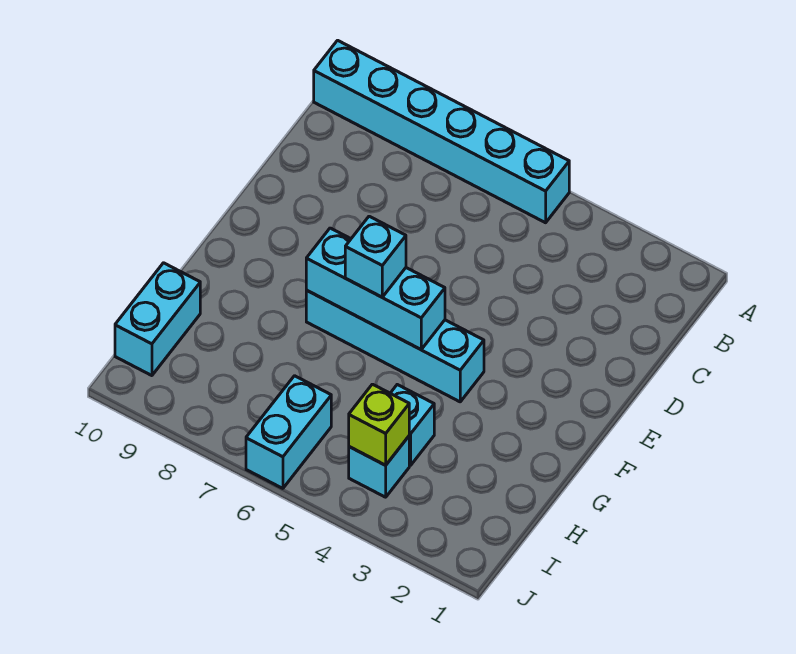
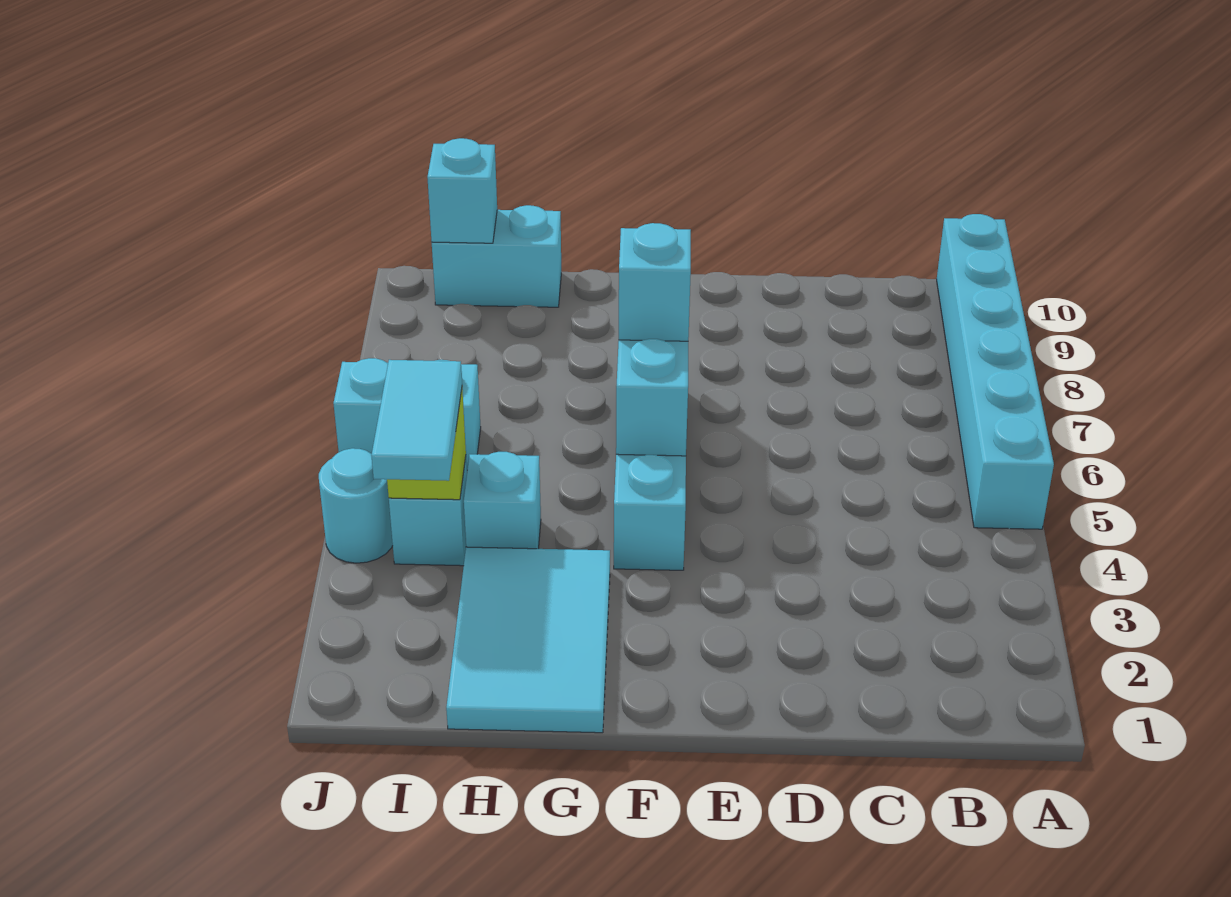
none -> cyan tile G1:H3 level 1
none -> cyan tile I3:I4 level 3
none -> cyan brick I10 level 2
none -> cyan round brick J4 level 1

